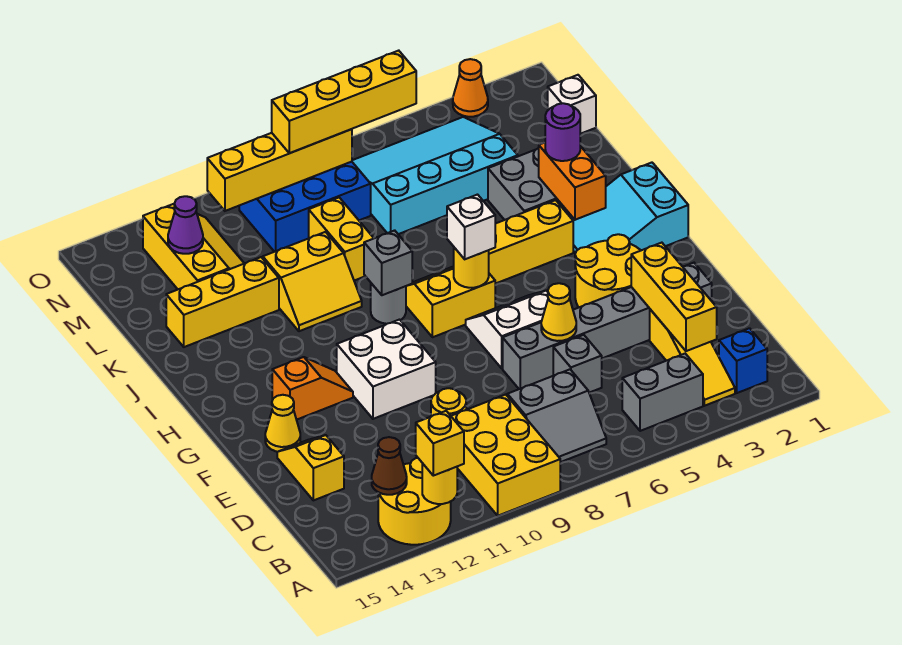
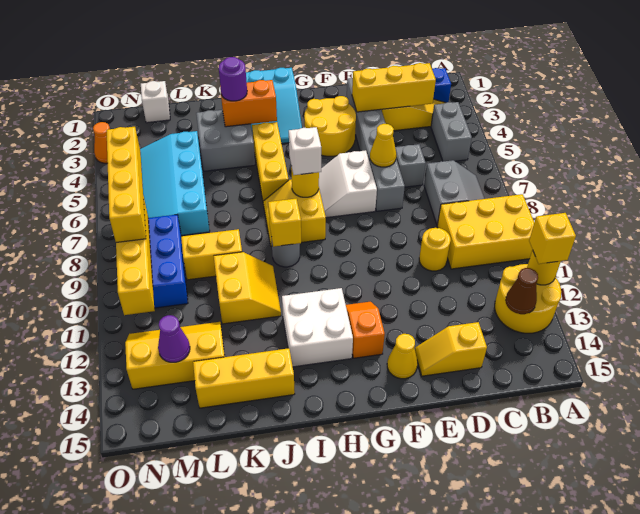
white brick F10:G11 level 1 -> white brick H12:I13 level 1
grey brick I9 level 2 -> yellow brick I9 level 2
yellow brick K12:K14 level 1 -> yellow brick J14:L14 level 1

